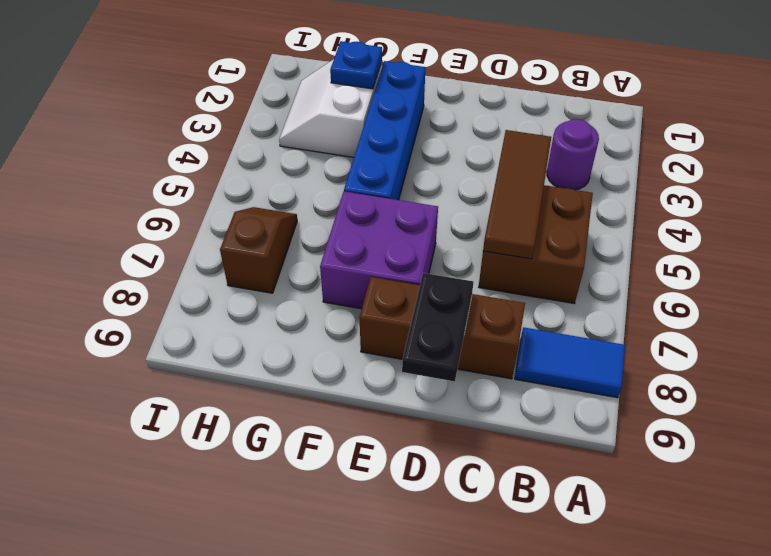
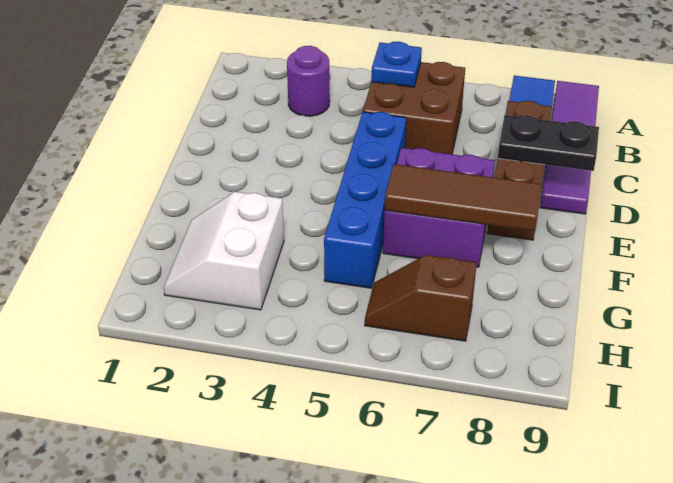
none -> purple tile A9:D9 level 1
brown tile C4:C6 level 2 -> brown tile F6:F8 level 2
blue brick F2:F5 level 1 -> blue brick D5:G5 level 1
white slope G2:H3 level 1 top G -> white slope G2:H3 level 1 top 3
blue plate G2 level 2 -> blue plate B5 level 2

